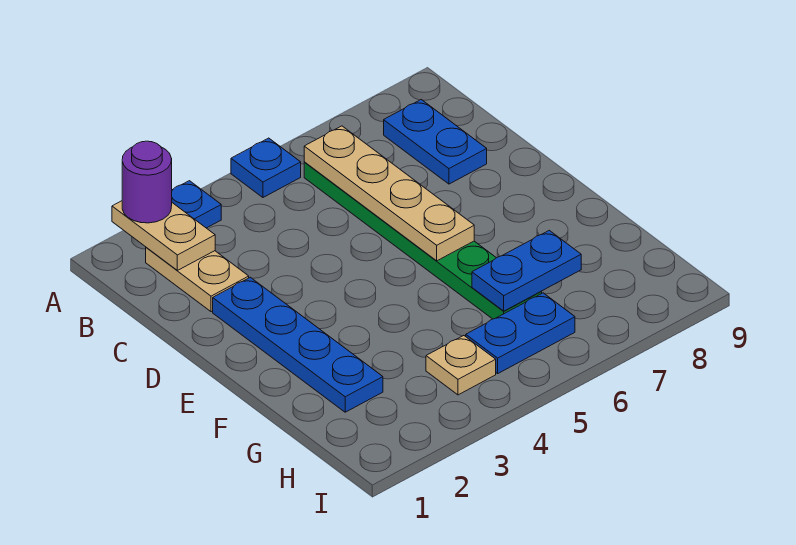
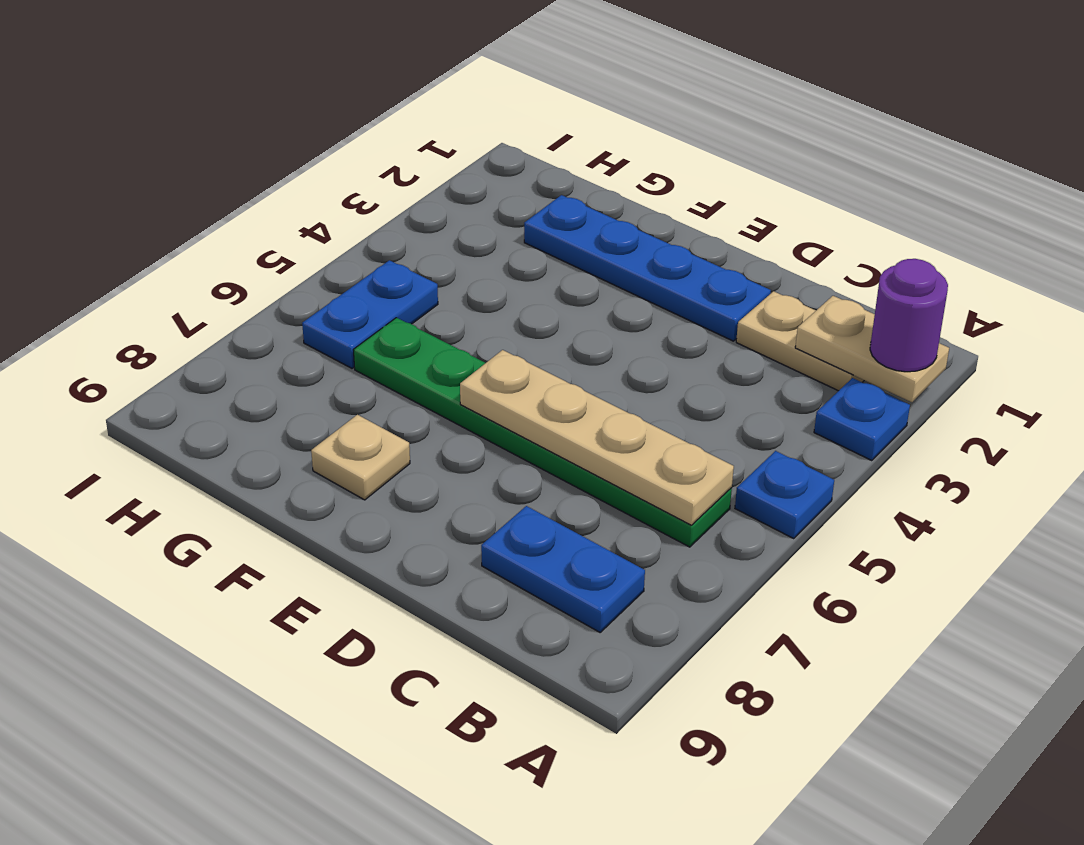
blue plate G6:G7 level 2 -> none
tan plate H4 level 1 -> tan plate F8 level 1

